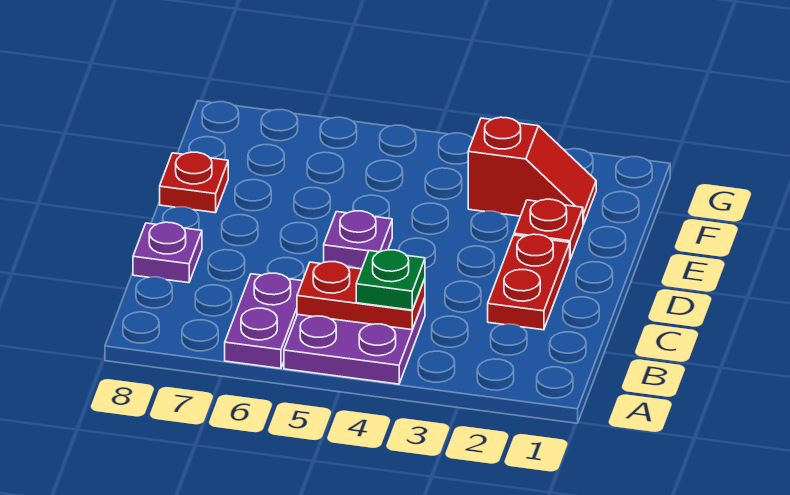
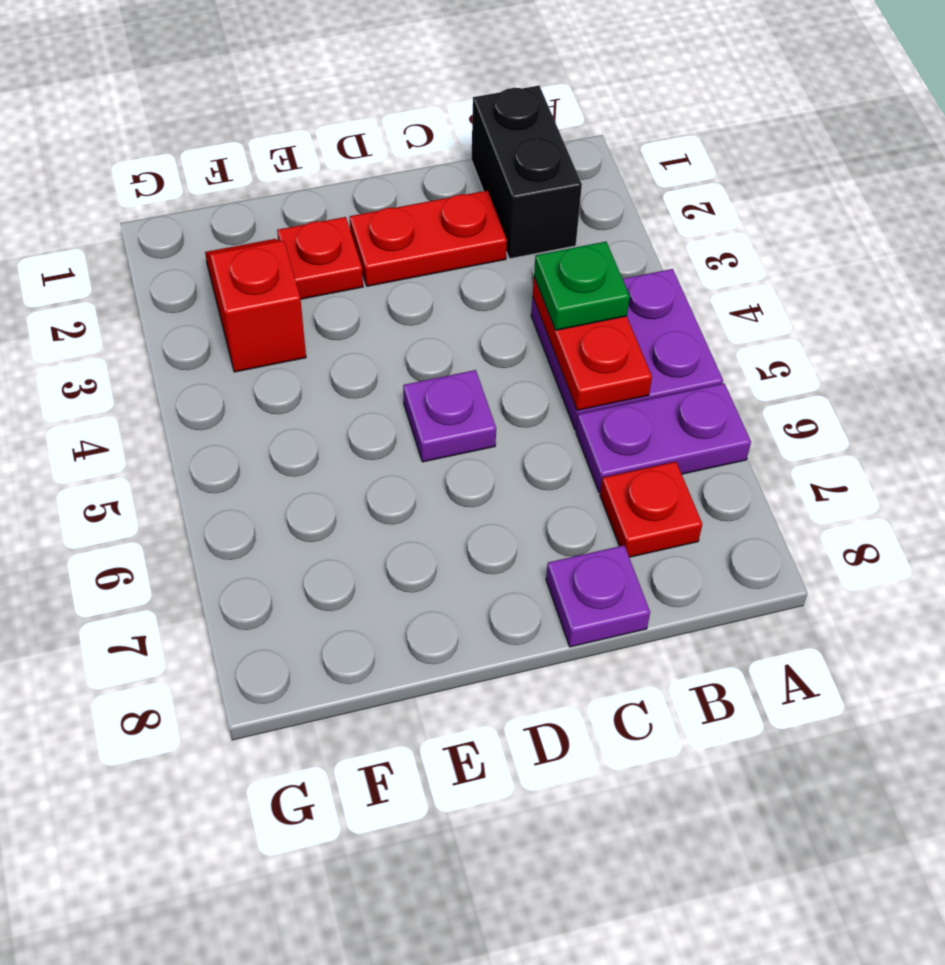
none -> black brick B1:B2 level 1
red plate E8 level 1 -> red plate B7 level 1

